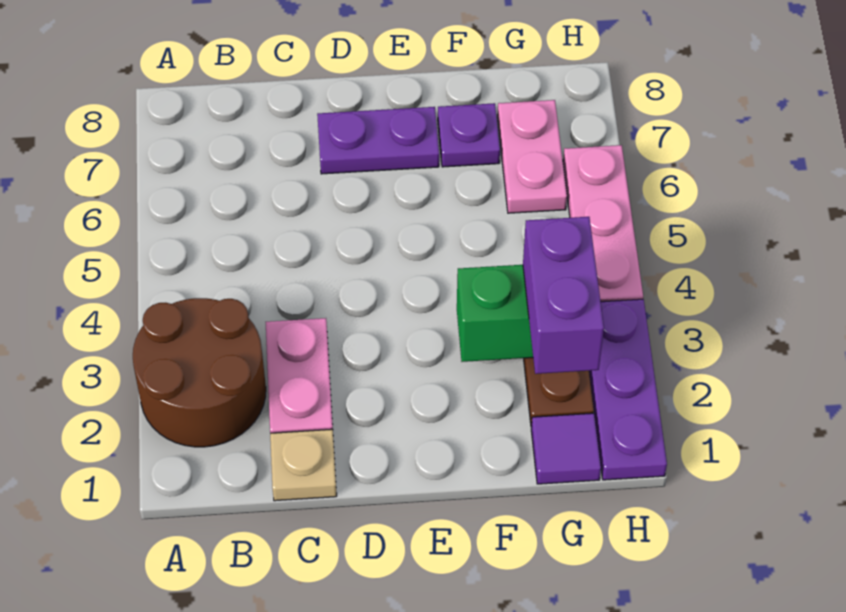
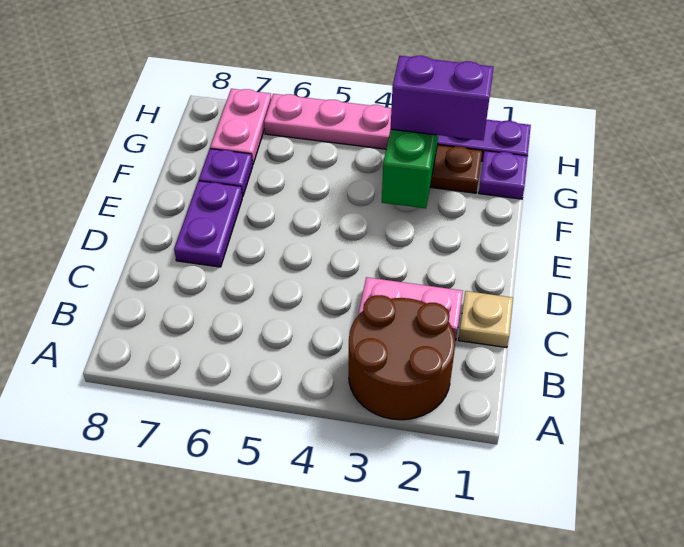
purple tile G1 level 1 -> purple plate G1 level 1
pink plate G6:G7 level 1 -> pink plate G7:H7 level 1

